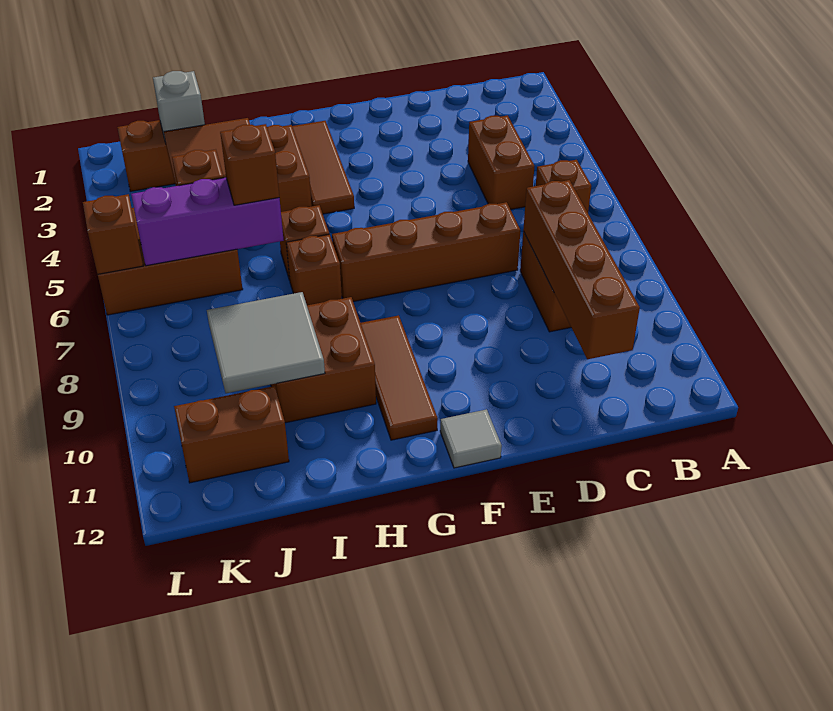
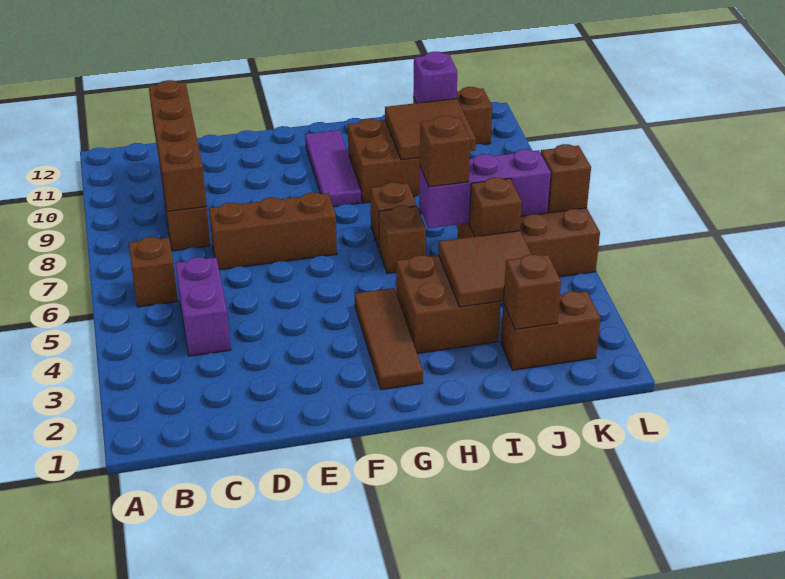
brown brick C4:C5 level 1 -> purple brick C4:C5 level 1
brown brick D7:G7 level 1 -> brown brick D7:F7 level 1
grey tile F12 level 1 -> none
brown tile G9:G11 level 1 -> purple tile G9:G11 level 1
grey tile I9:J10 level 2 -> brown tile I9:J10 level 2
grey brick J2 level 2 -> brown brick J2 level 2
none -> purple brick J11 level 2

